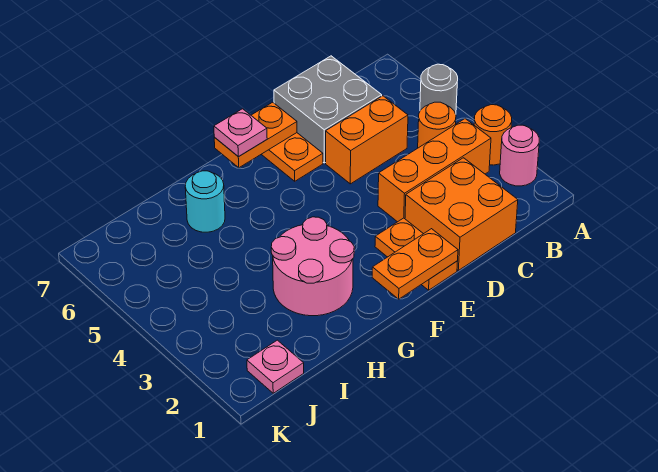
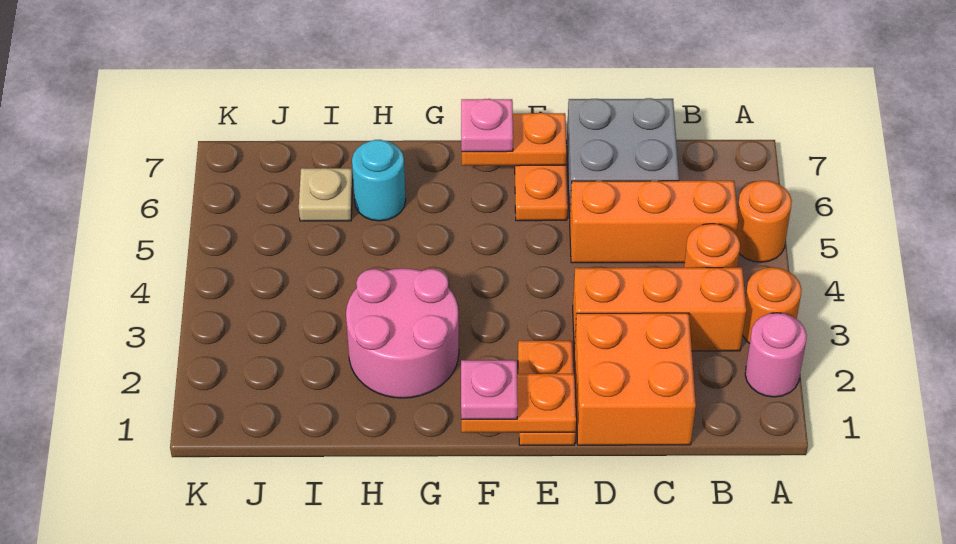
grey round brick A5 level 1 -> orange round brick A5 level 1
orange brick C5:D5 level 1 -> orange brick B5:D5 level 1
none -> tan plate I6 level 1
pink plate J1 level 1 -> pink plate F1 level 3

